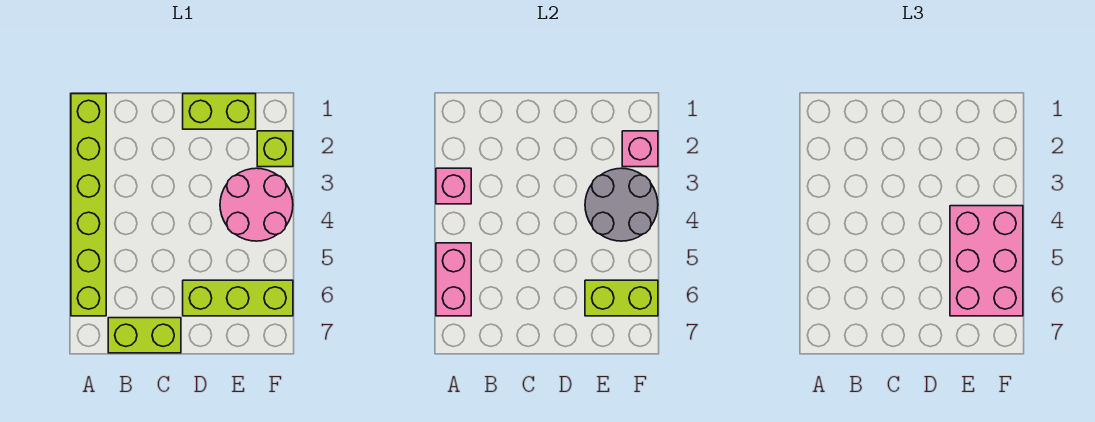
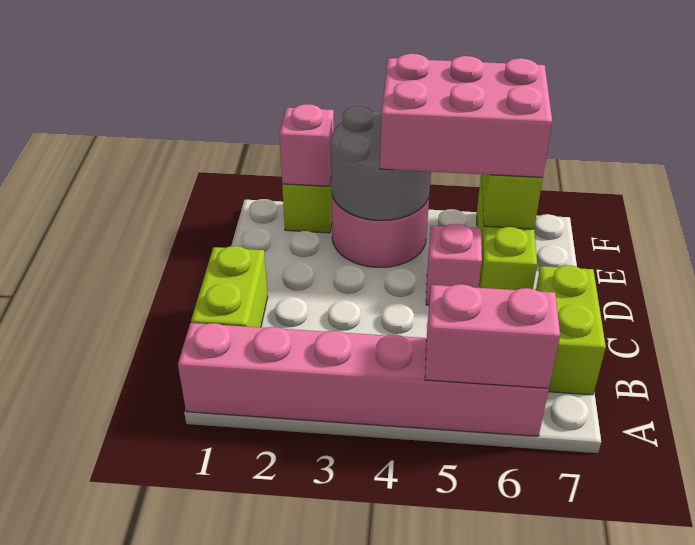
lime brick A1:A6 level 1 -> pink brick A1:A6 level 1
pink brick A3 level 2 -> pink brick D5 level 1
lime brick D1:E1 level 1 -> lime brick B1:C1 level 1

